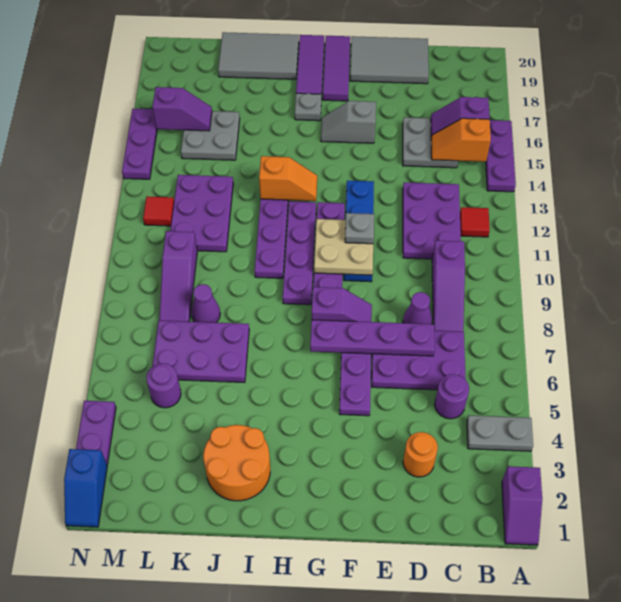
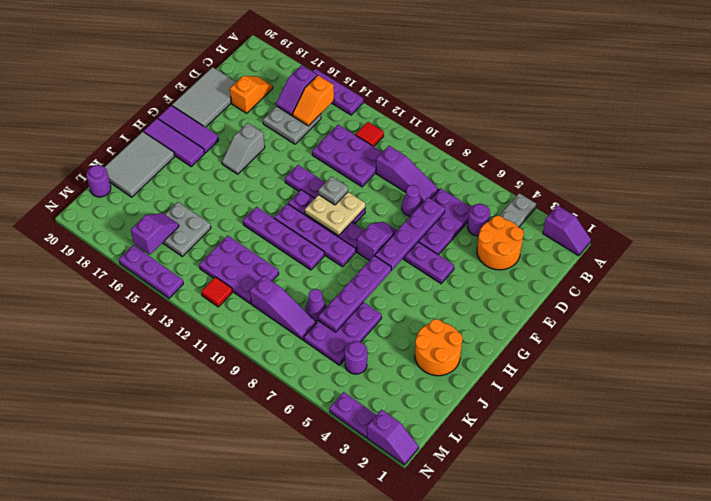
orange round brick D3 level 1 -> orange round brick C3:D4 level 1
blue plate F10:F13 level 1 -> purple plate F10:F13 level 1
none -> purple plate H7:K7 level 2
orange slope H13:I13 level 2 top I -> orange slope C18:D18 level 1 top D
grey plate H17 level 1 -> none
none -> purple round brick L20 level 1
blue slope N1:N2 level 1 top 2 -> purple slope N1:N2 level 1 top 2

